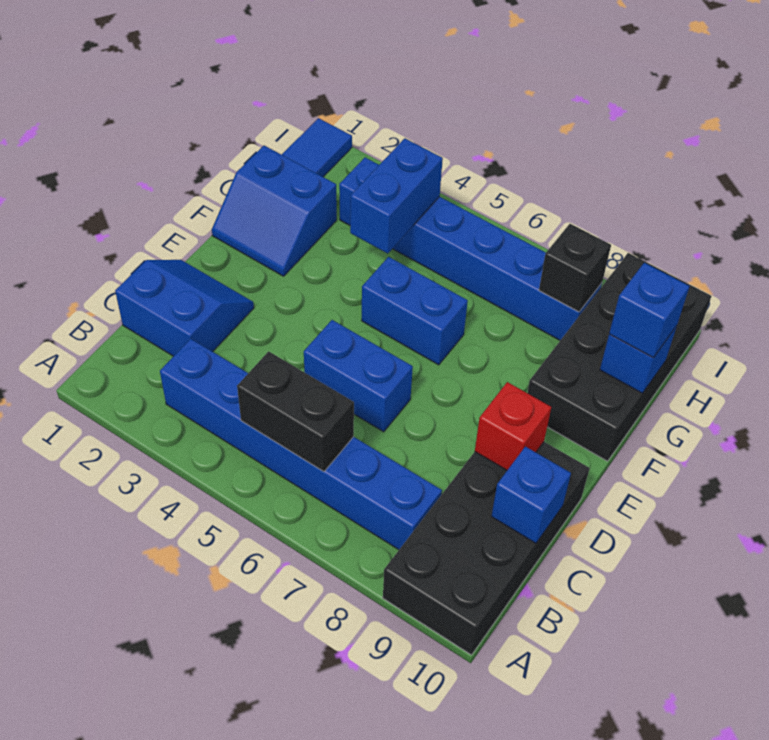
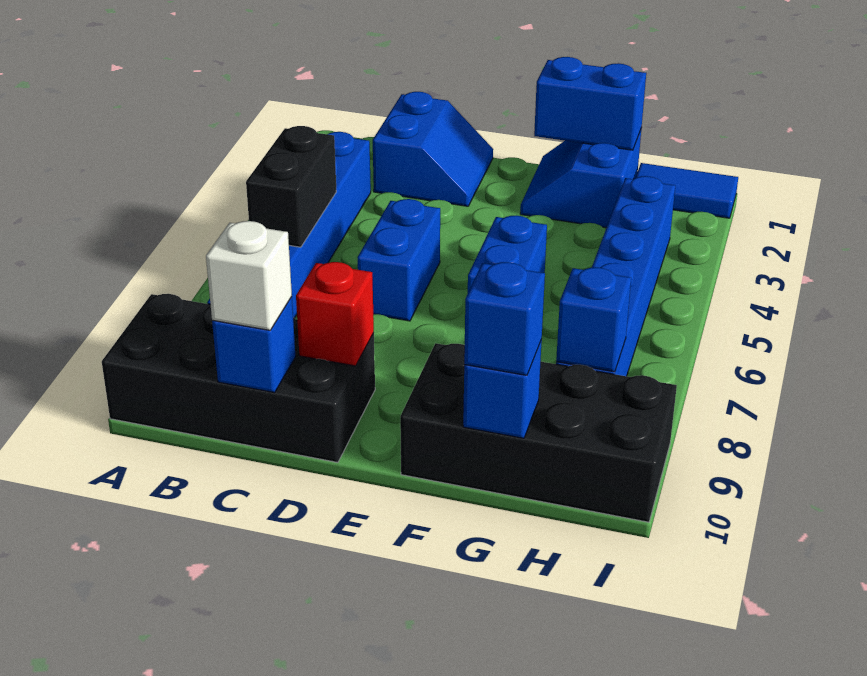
none -> white brick C10 level 3
blue brick G4:H4 level 2 -> blue brick F1:G1 level 2
black brick H8 level 2 -> blue brick H8 level 2

